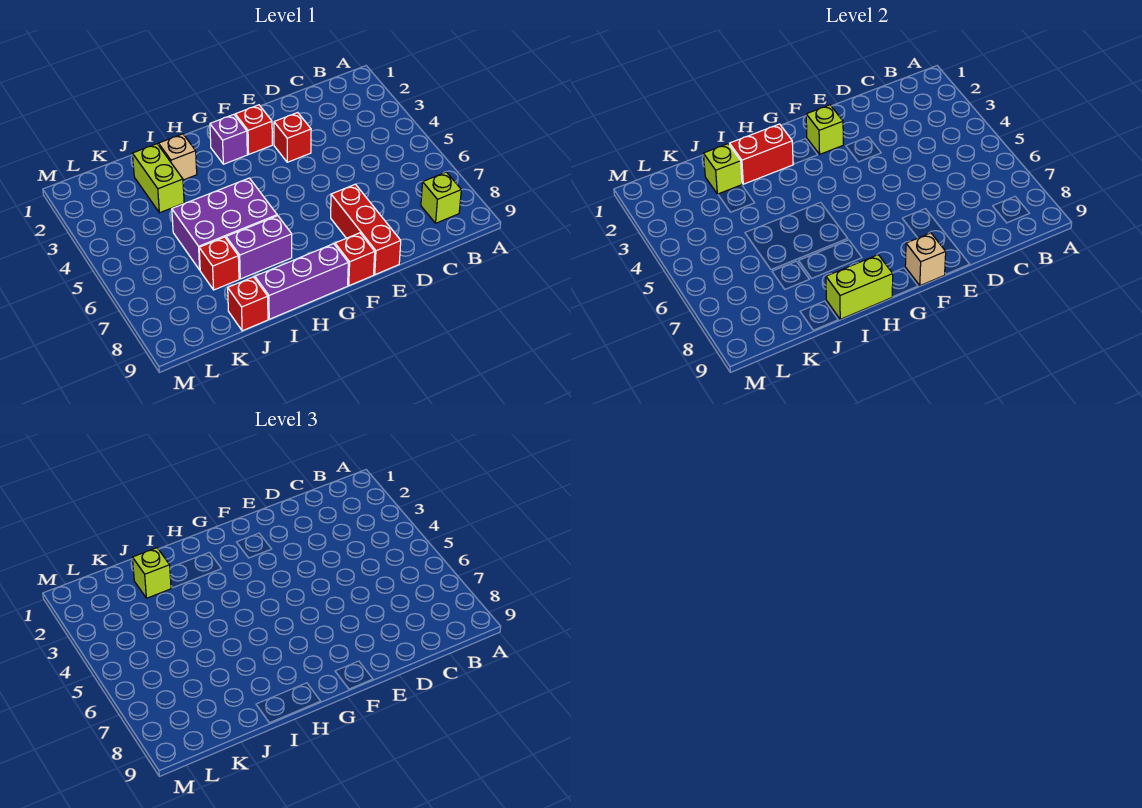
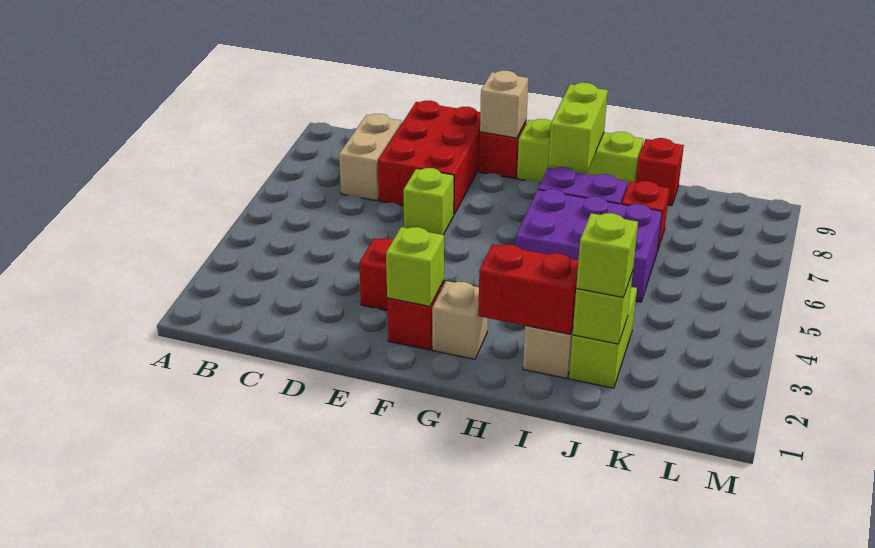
lime brick B8 level 1 -> lime brick E6 level 1
none -> tan brick C7:C8 level 1
red brick E7:E9 level 1 -> red brick D7:E9 level 1
purple brick G2 level 1 -> tan brick G2 level 1
purple brick G9:I9 level 1 -> lime brick G9:I9 level 1
lime brick H9:I9 level 2 -> lime brick H8:H9 level 2

